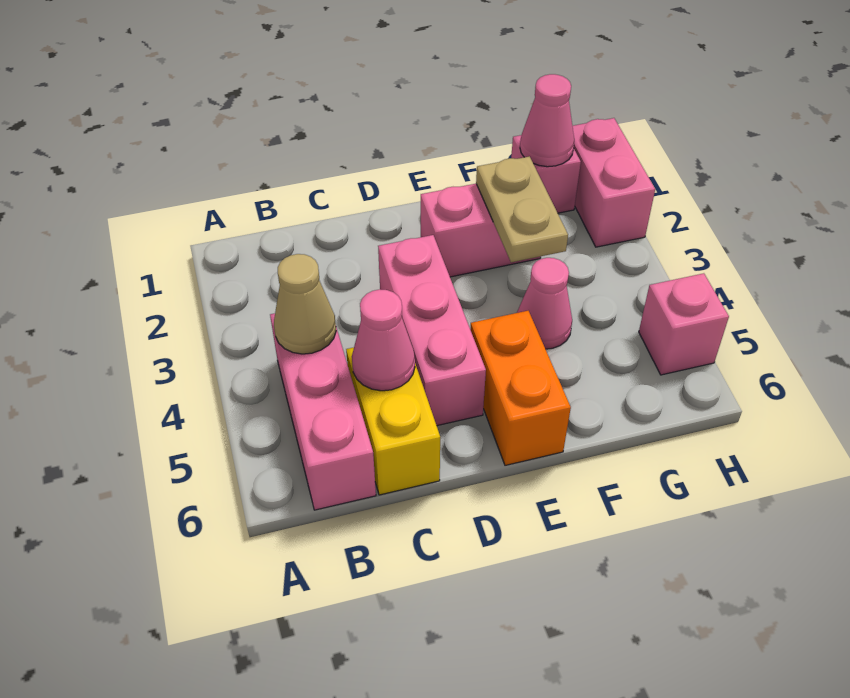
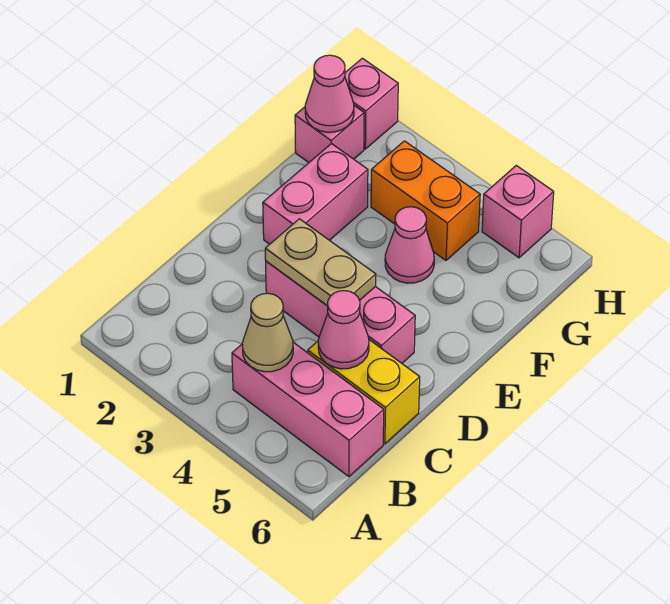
orange brick E5:E6 level 1 -> orange brick G3:G4 level 1
tan plate F2:F3 level 2 -> tan plate D3:D4 level 2
pink brick H1:H2 level 1 -> pink brick H1 level 1

